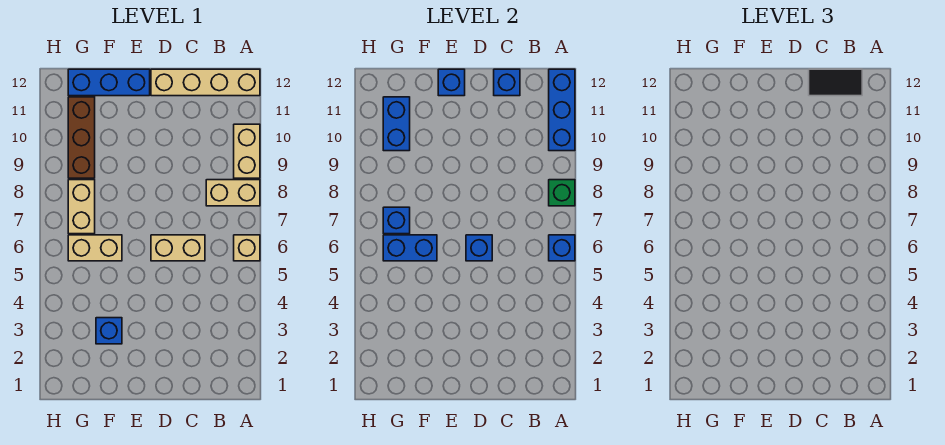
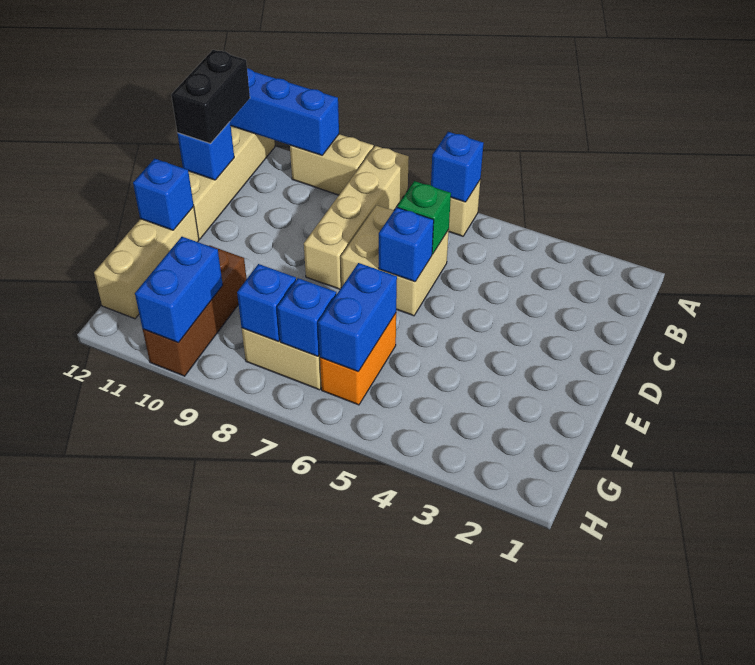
tan brick A8:B8 level 1 -> tan brick A8:D8 level 1
green brick A8 level 2 -> green brick C6 level 2
black tile B12:C12 level 3 -> black brick B12:C12 level 3
tan brick C6:D6 level 1 -> tan brick C6:D7 level 1
blue brick E12:G12 level 1 -> tan brick E12:G12 level 1
blue brick F3 level 1 -> blue brick G8 level 2
tan brick F6:G6 level 1 -> orange brick F6:G6 level 1
brown brick G9:G11 level 1 -> brown brick F10:H10 level 1
blue brick G10:G11 level 2 -> blue brick G10:H10 level 2

